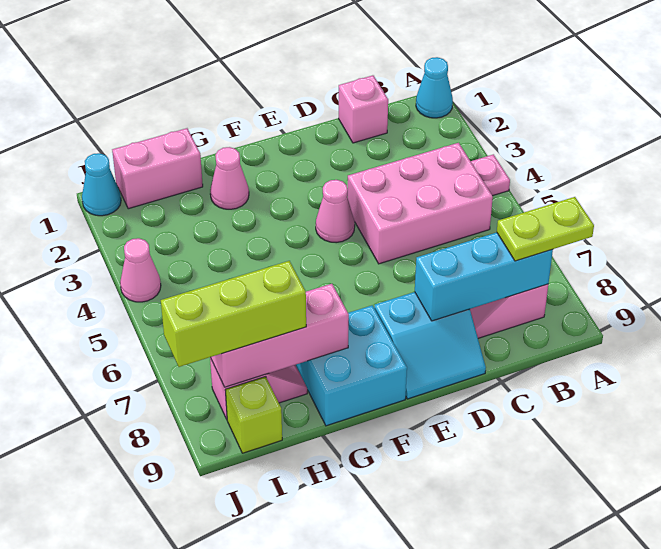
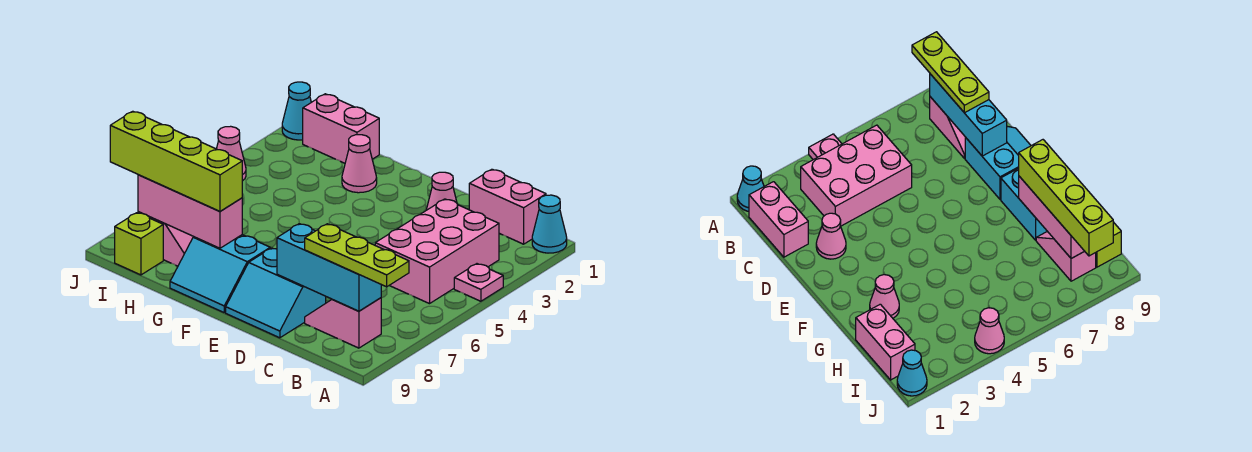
lime plate A8:B8 level 3 -> lime plate A8:C8 level 3
pink brick B4:D5 level 1 -> pink brick B3:C5 level 1
pink brick C1 level 1 -> pink brick B1:C1 level 1
pink cone E4 level 1 -> pink cone D2 level 1
cyan brick F8:G9 level 1 -> cyan slope F8:G9 level 1 top 8
lime brick H8:J8 level 3 -> lime brick G8:J8 level 3

